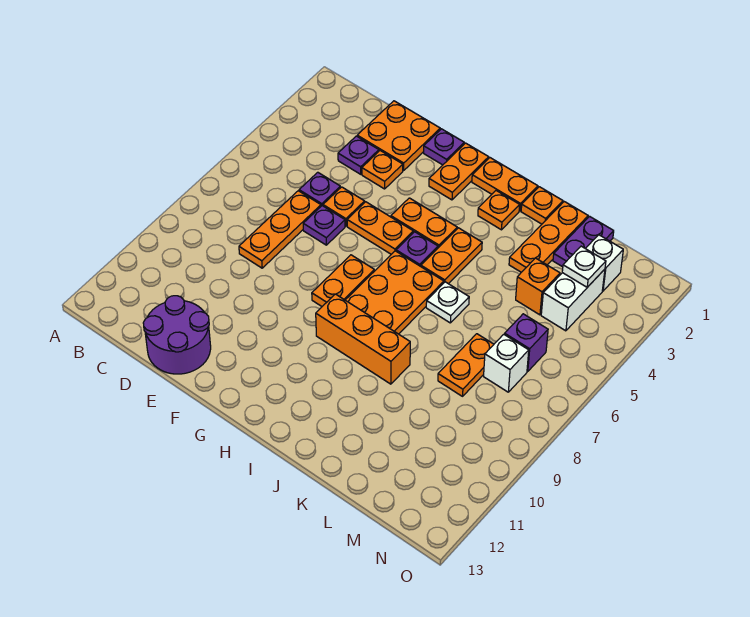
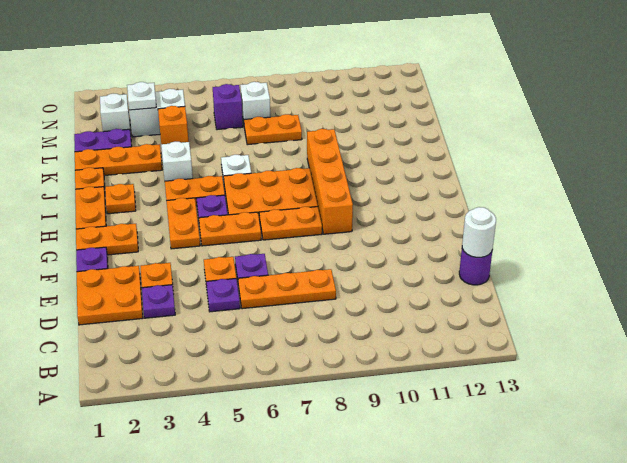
purple round brick D12:E13 level 1 -> purple round brick D13 level 1
none -> white round brick D13 level 2
orange plate F5:G5 level 1 -> orange plate G5:G6 level 1
orange brick H9:J9 level 1 -> orange brick G9:J9 level 1
none -> white brick J4 level 1

